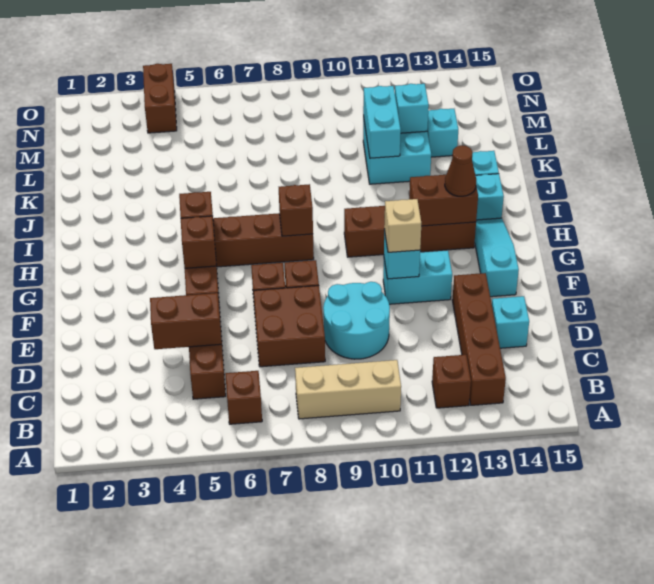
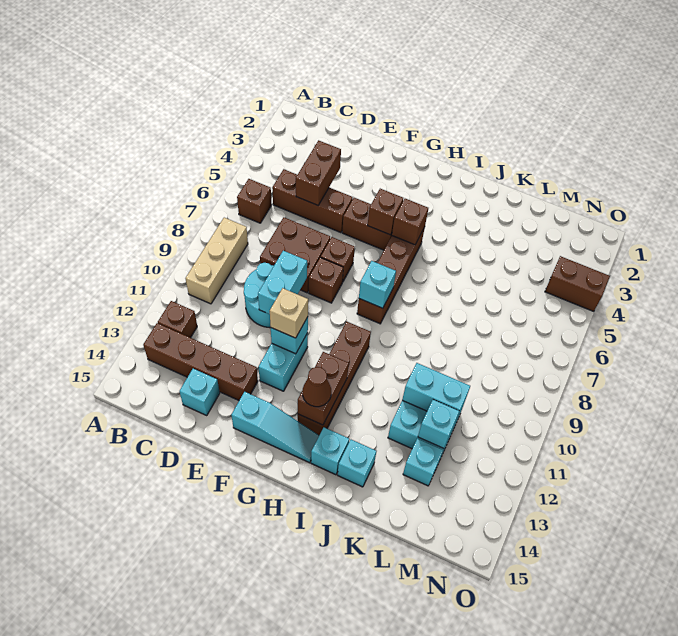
none -> cyan brick E9:E10 level 2
brown brick H8 level 2 -> cyan brick H8 level 2

